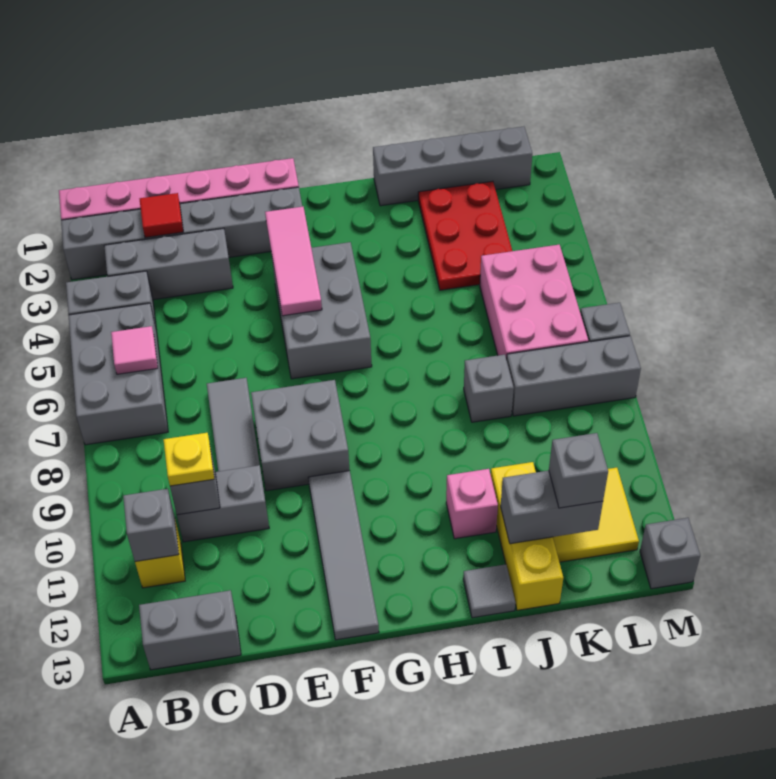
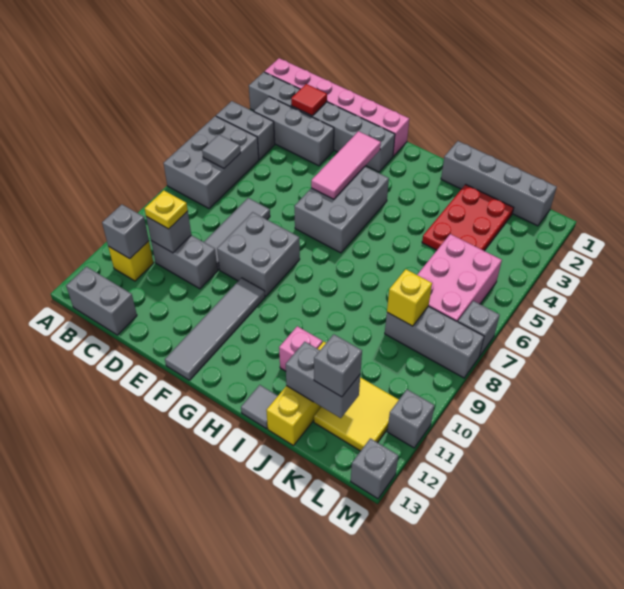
pink tile B6 level 2 -> grey tile B6 level 2
grey brick J8 level 1 -> grey brick M11 level 1
none -> yellow brick K8 level 2

